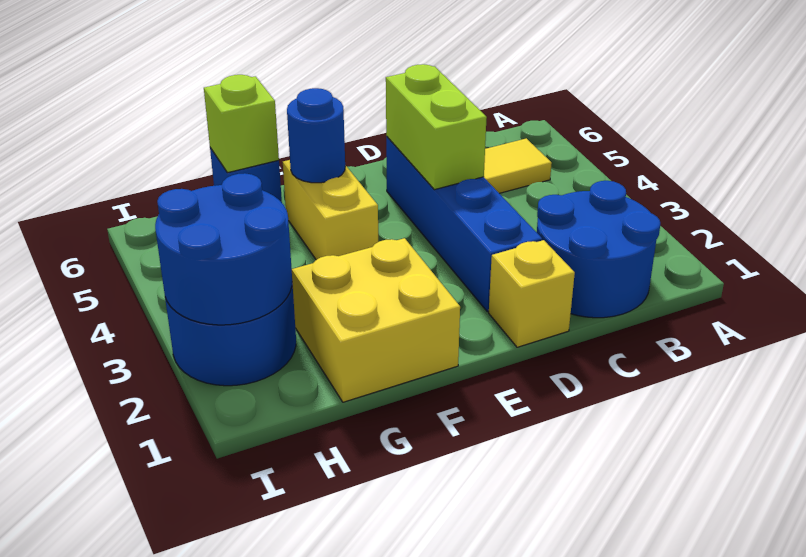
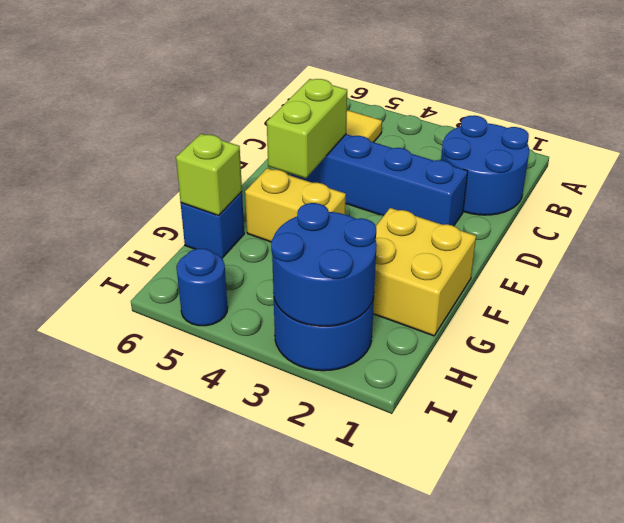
yellow brick D1 level 1 -> none
lime brick D4:D5 level 2 -> lime brick D5:E5 level 2
blue round brick F5 level 2 -> blue round brick I5 level 1

